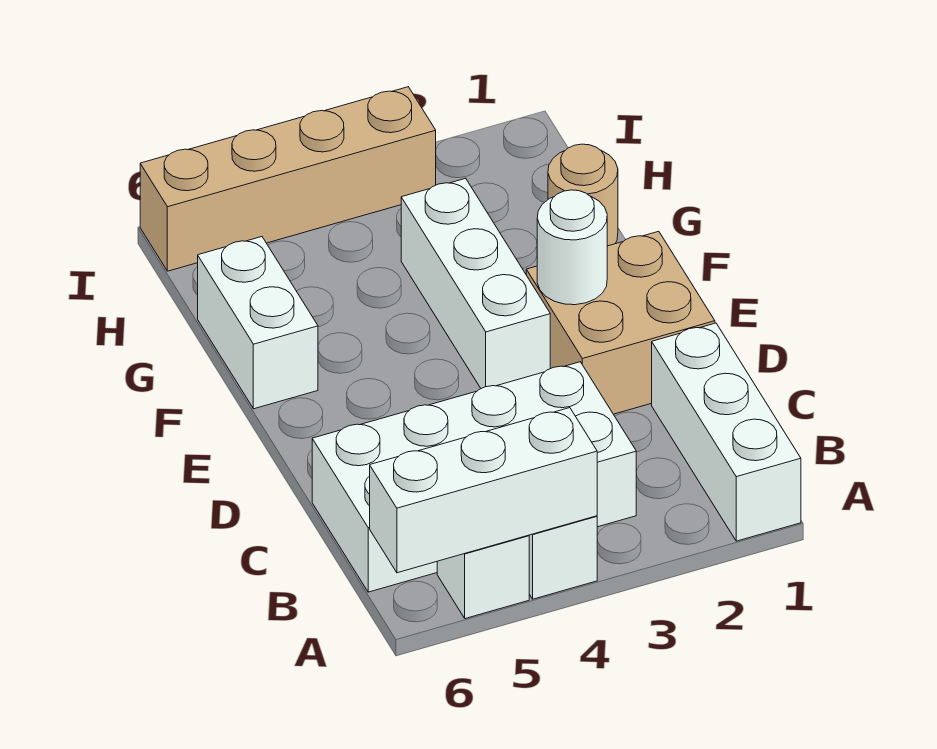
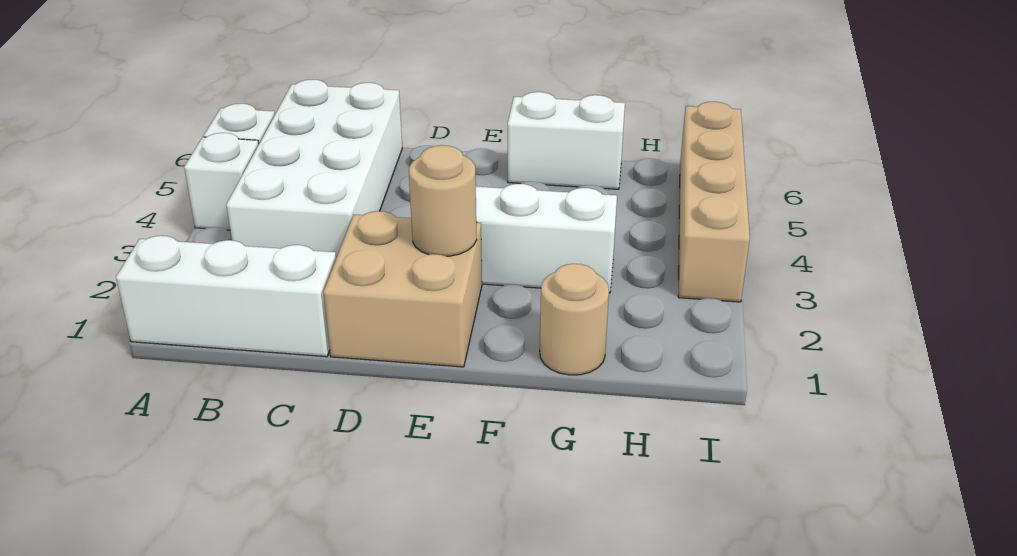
white brick A4:A6 level 2 -> none
white round brick E2 level 2 -> tan round brick E2 level 2

